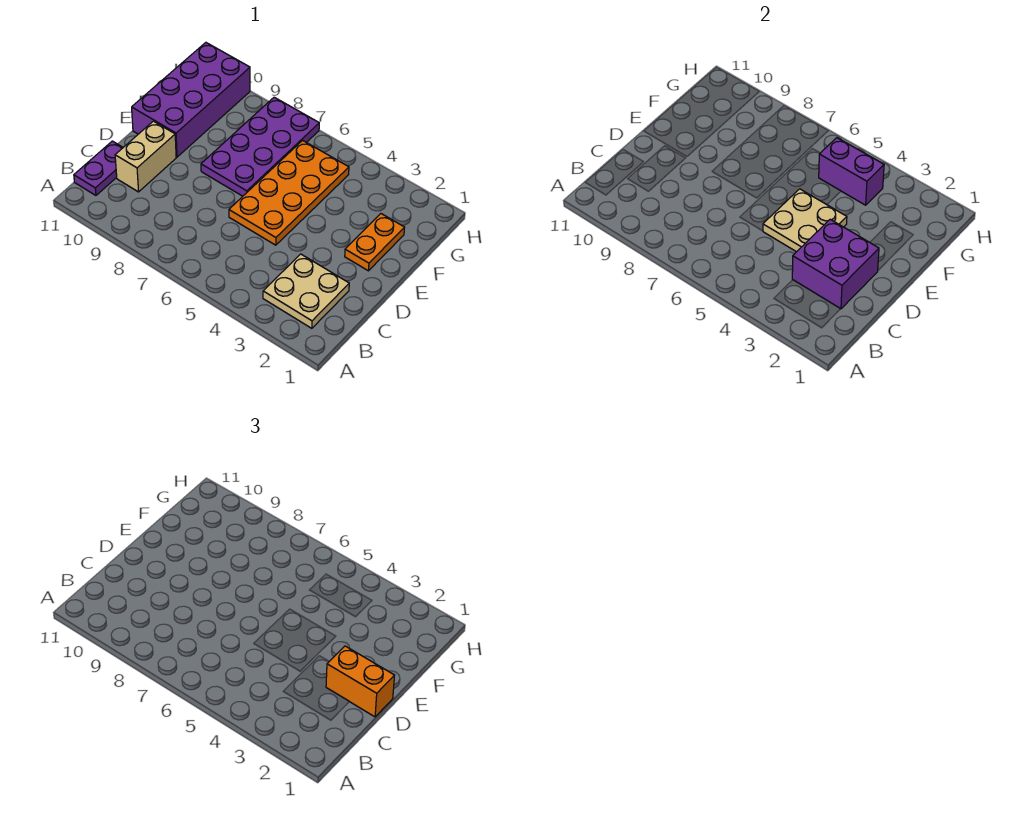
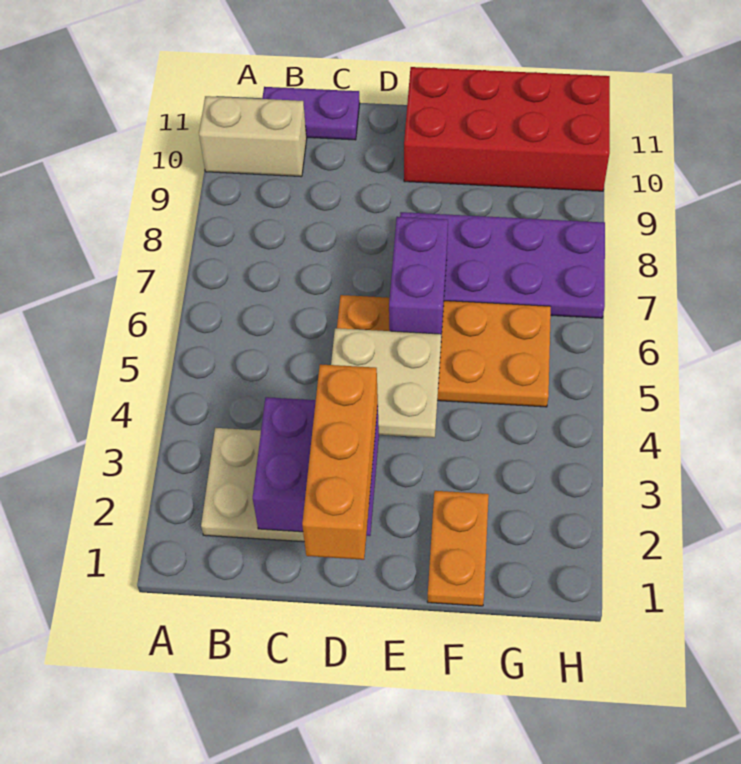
tan brick C10:D10 level 1 -> tan brick A10:B10 level 1
orange brick D1:D2 level 3 -> orange brick D1:D3 level 3
orange plate E2:F2 level 1 -> orange plate F1:F2 level 1
purple brick E10:H11 level 1 -> red brick E10:H11 level 1
purple brick G4:G5 level 2 -> purple brick E6:E7 level 2

